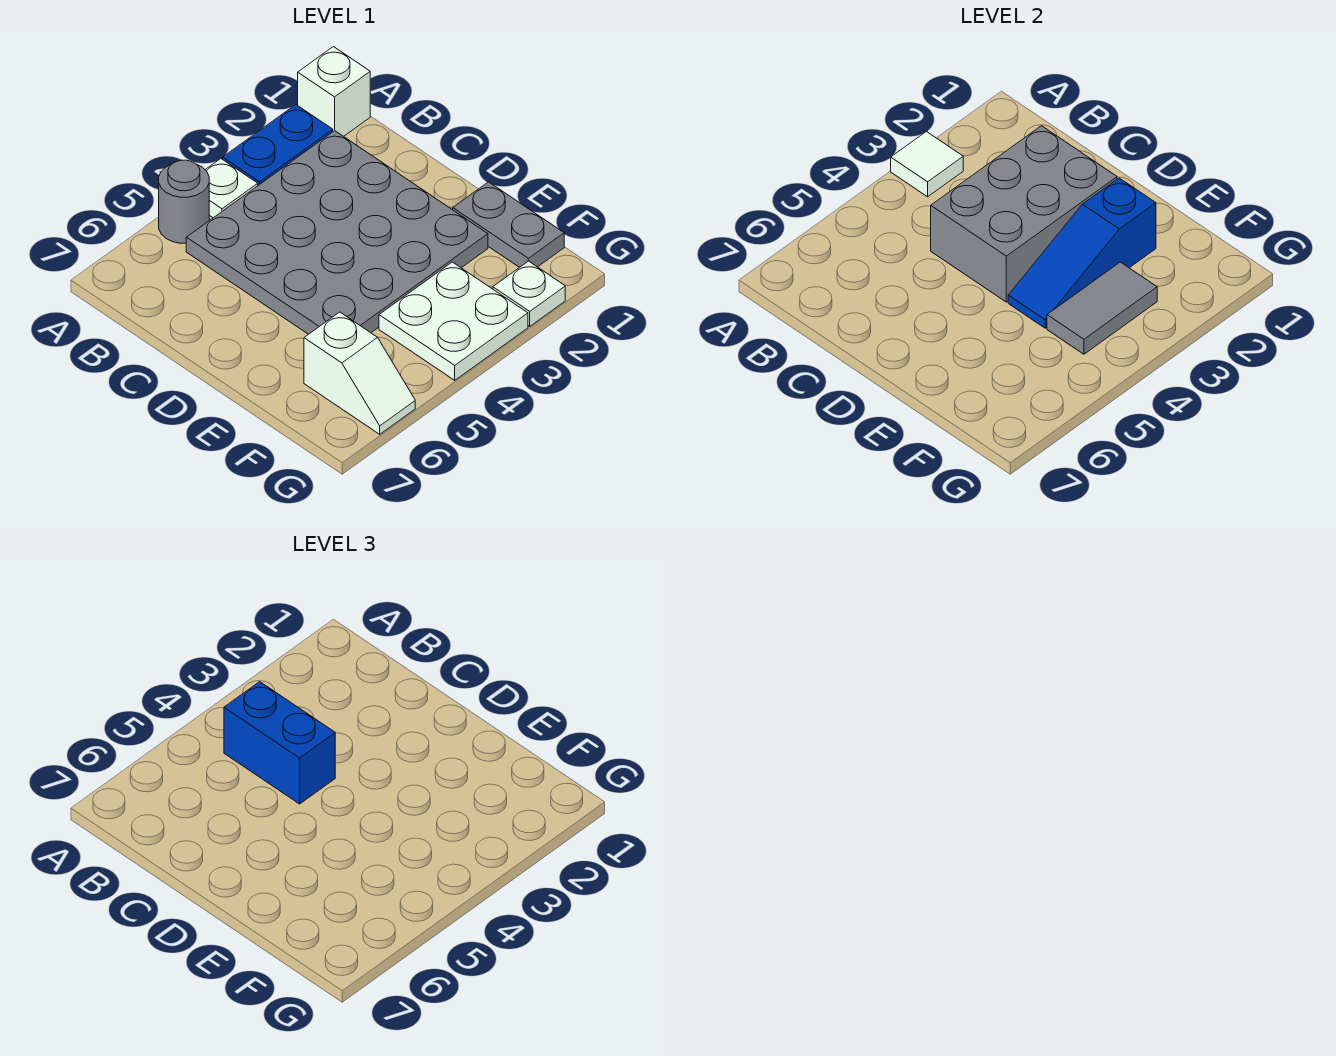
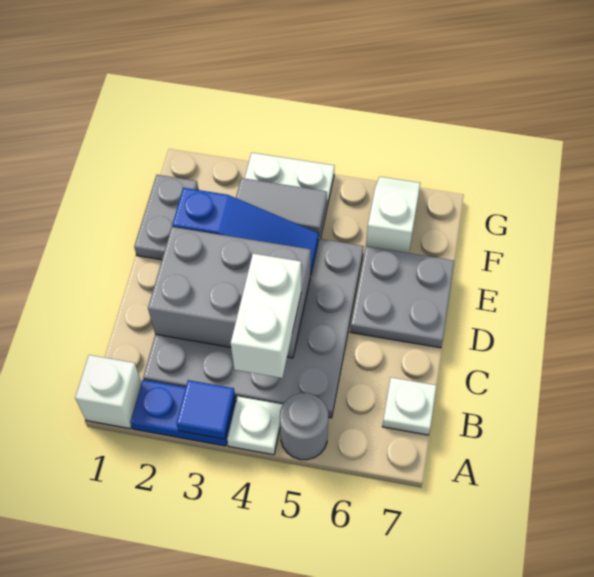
white tile A3 level 2 -> blue tile A3 level 2
blue brick B4:C4 level 3 -> white brick B4:C4 level 3
none -> grey plate D6:E7 level 1
white plate G2 level 1 -> white plate B7 level 1

